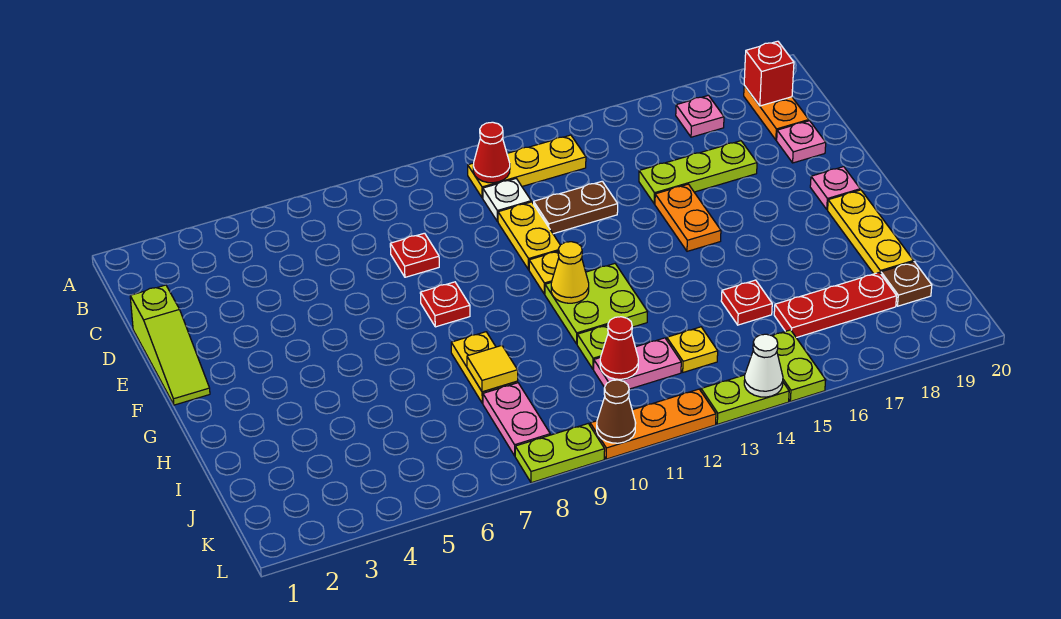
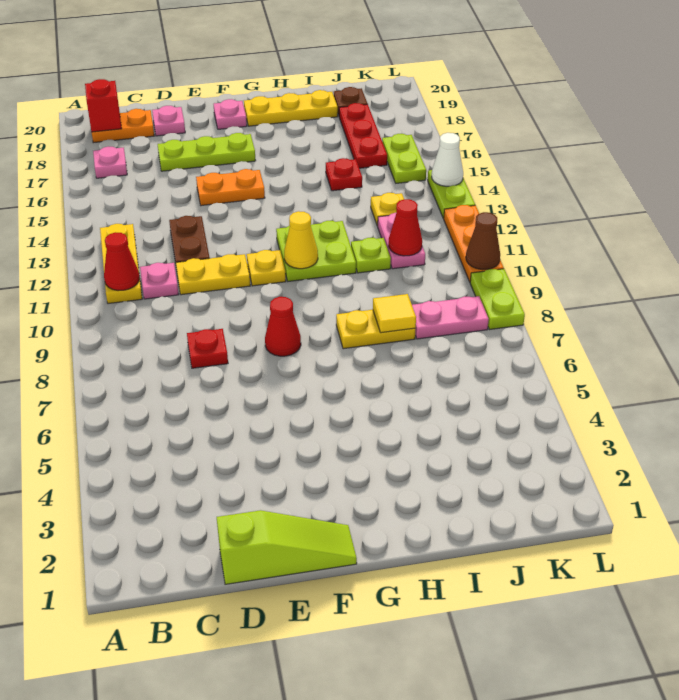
white plate C11 level 1 -> pink plate C11 level 1
lime plate D15:D17 level 1 -> lime plate D17:F17 level 1
red plate F8 level 1 -> red cone F8 level 1
lime plate K15:L15 level 1 -> lime plate K15:K16 level 1

